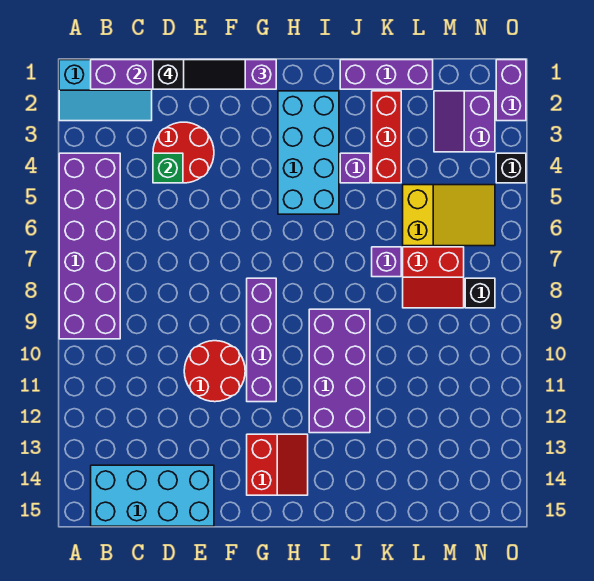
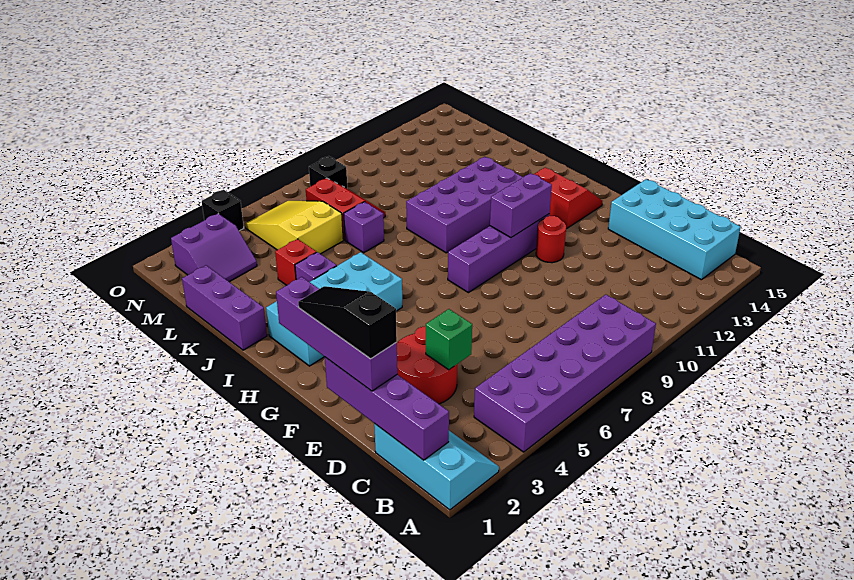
red round brick E10:F11 level 1 -> red round brick F11 level 1
red slope G13:H14 level 1 top G -> red slope G13:H14 level 1 top 13
red brick K2:K4 level 1 -> red brick K4 level 1
purple brick O1:O2 level 1 -> purple brick G10:G11 level 2

